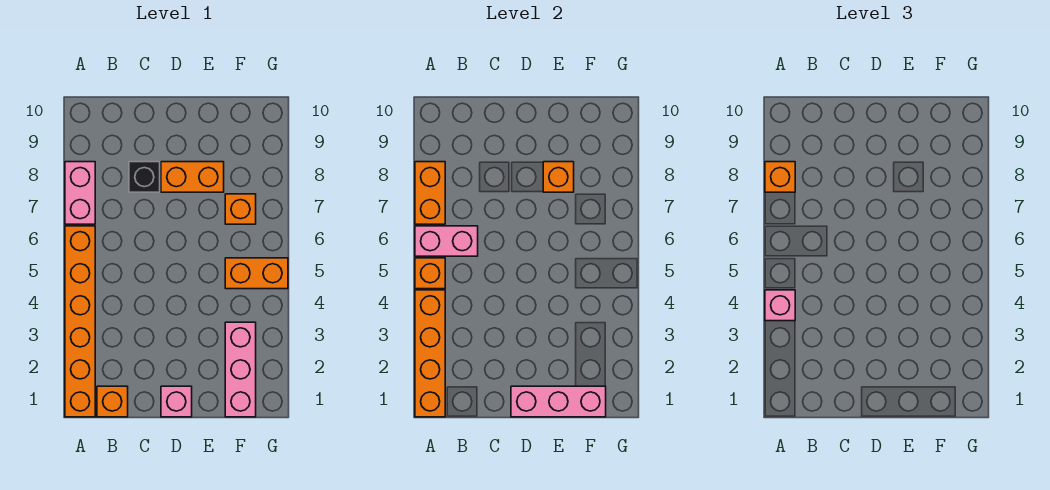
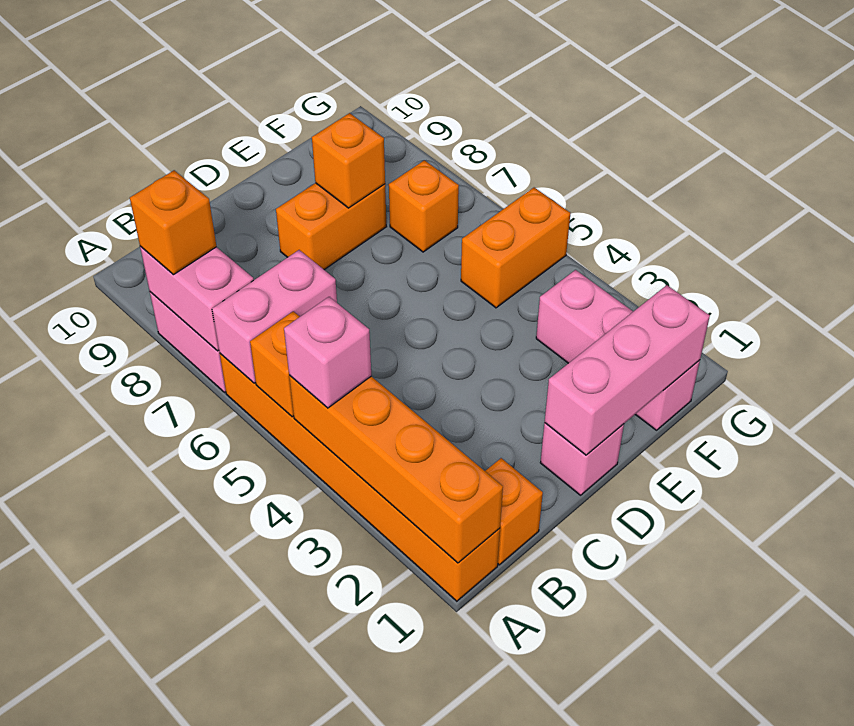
orange brick A7:A8 level 2 -> pink brick A7:A8 level 2
black brick C8 level 1 -> none

